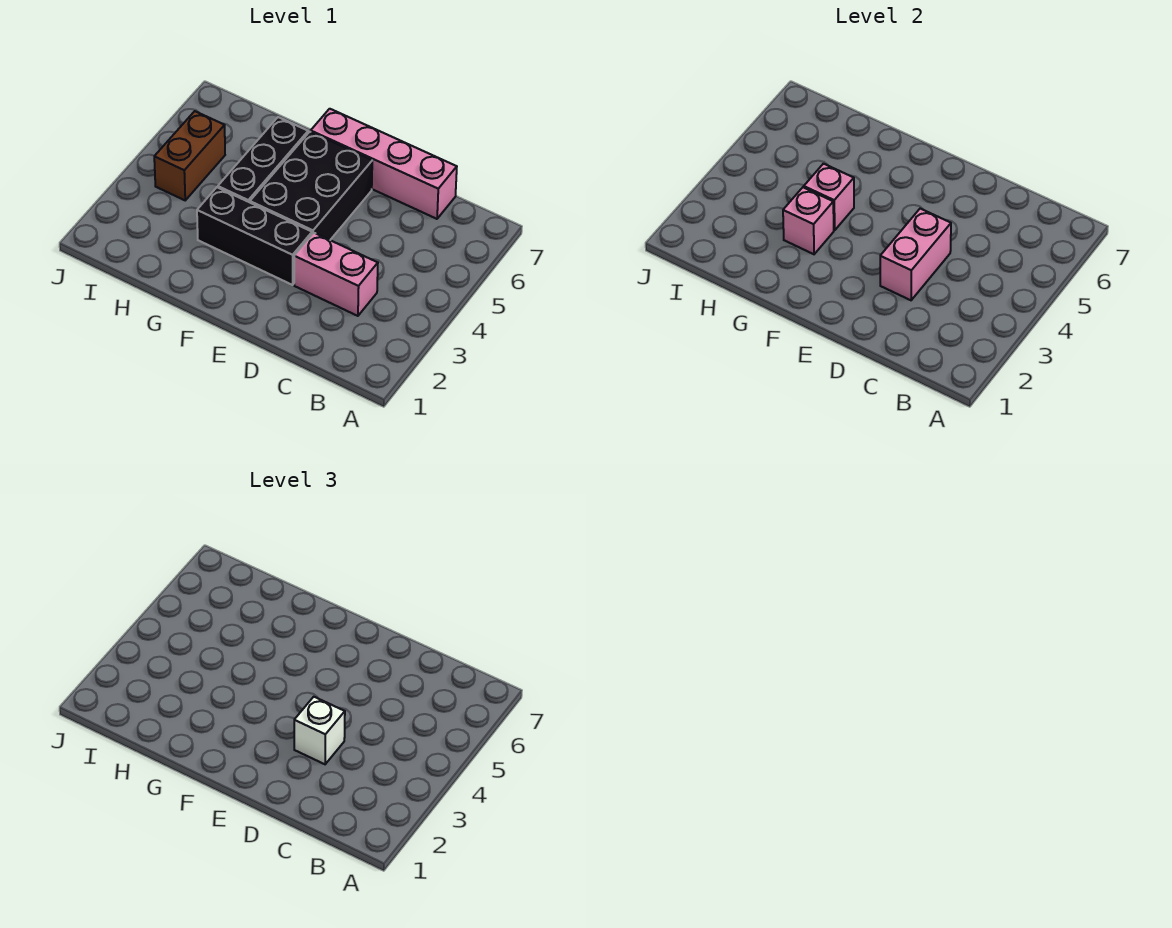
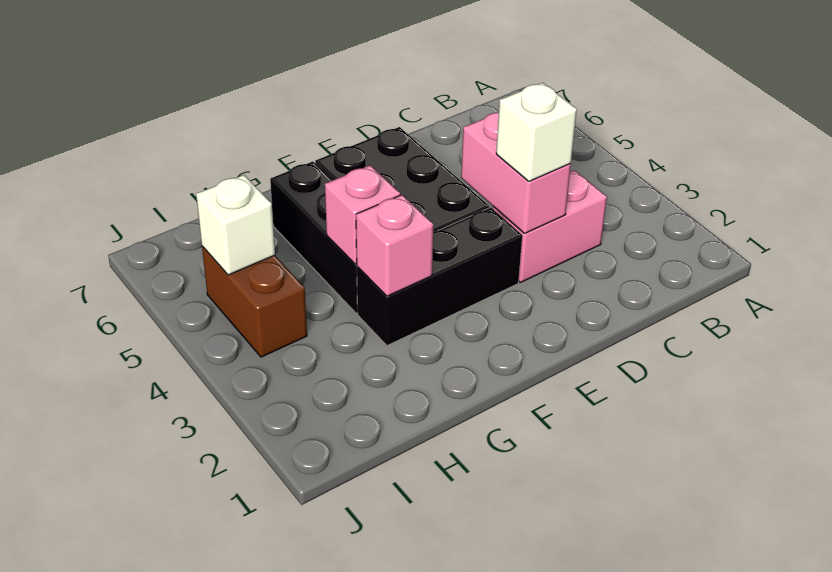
pink brick C7:F7 level 1 -> none
none -> white brick I5 level 2

